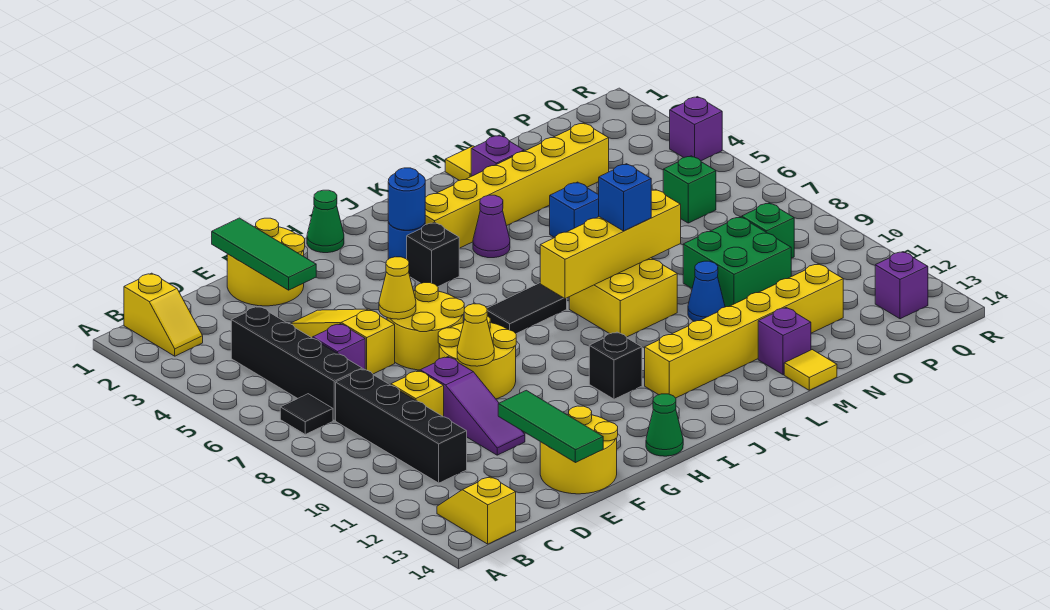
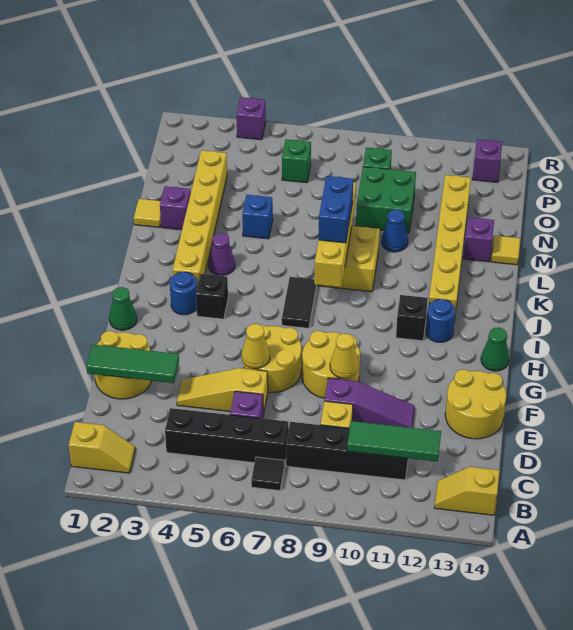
green tile E12:E14 level 2 -> green tile C10:C12 level 2
blue round brick I3 level 2 -> blue round brick I12 level 1
blue brick L8 level 3 -> blue brick K8:L8 level 3

